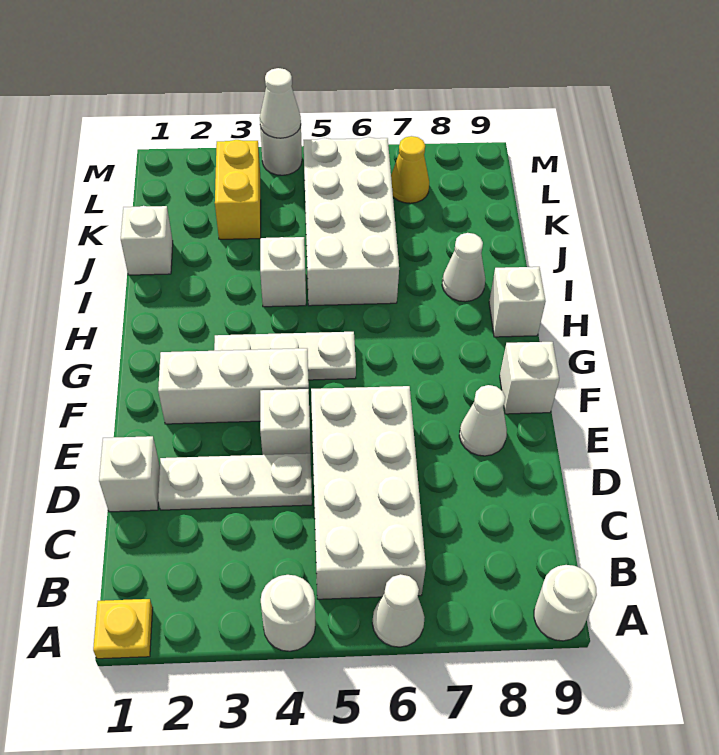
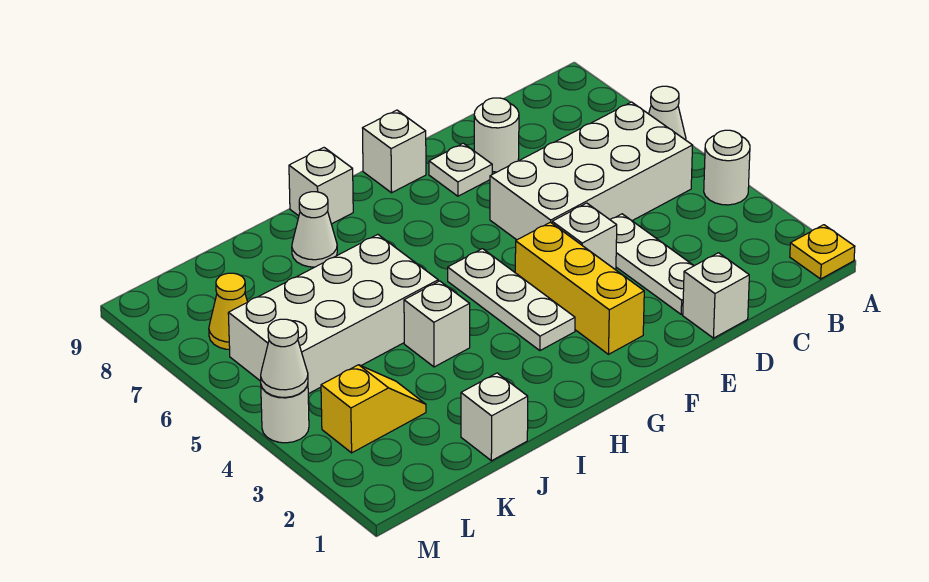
white round brick A9 level 1 -> white round brick D8 level 1
white cone E8 level 1 -> white plate E8 level 1
white brick F2:F4 level 1 -> yellow brick F2:F4 level 1
yellow brick K3:L3 level 1 -> yellow slope K3:L3 level 1 top L

